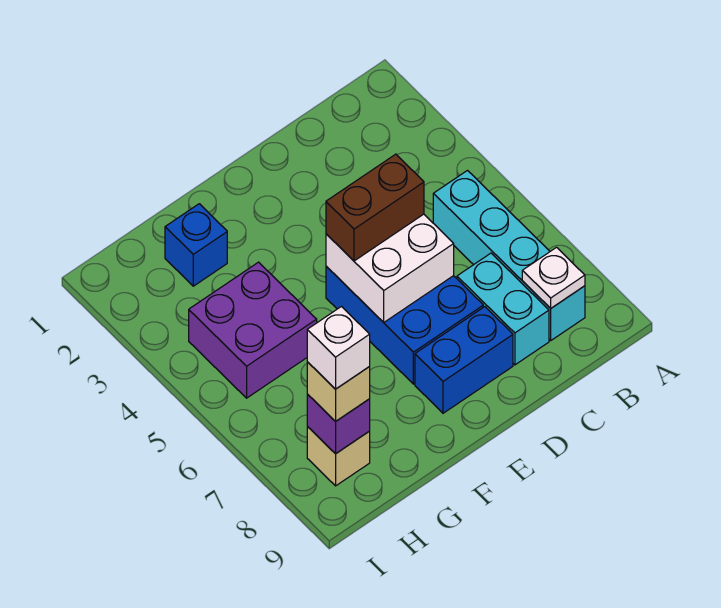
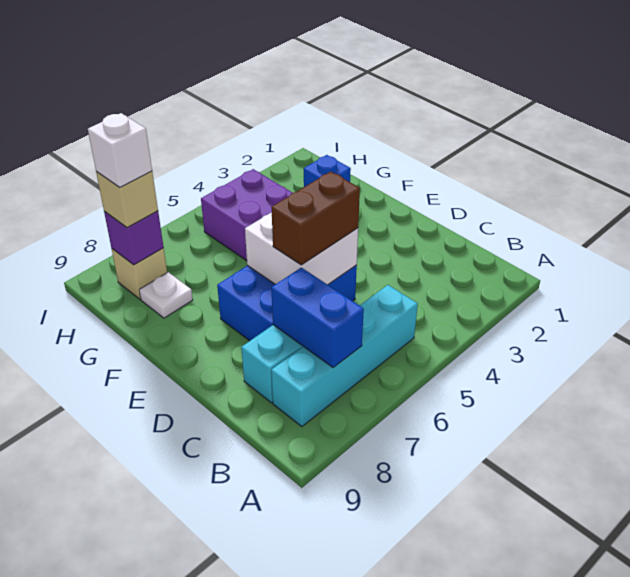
white plate B8 level 2 -> white plate G8 level 1
brown brick D5:E5 level 3 -> brown brick D5:D6 level 3
blue brick D8:E8 level 1 -> blue brick B7:C7 level 2

